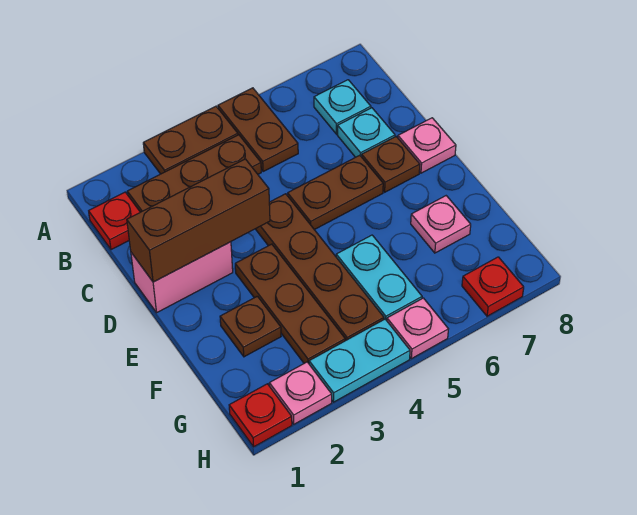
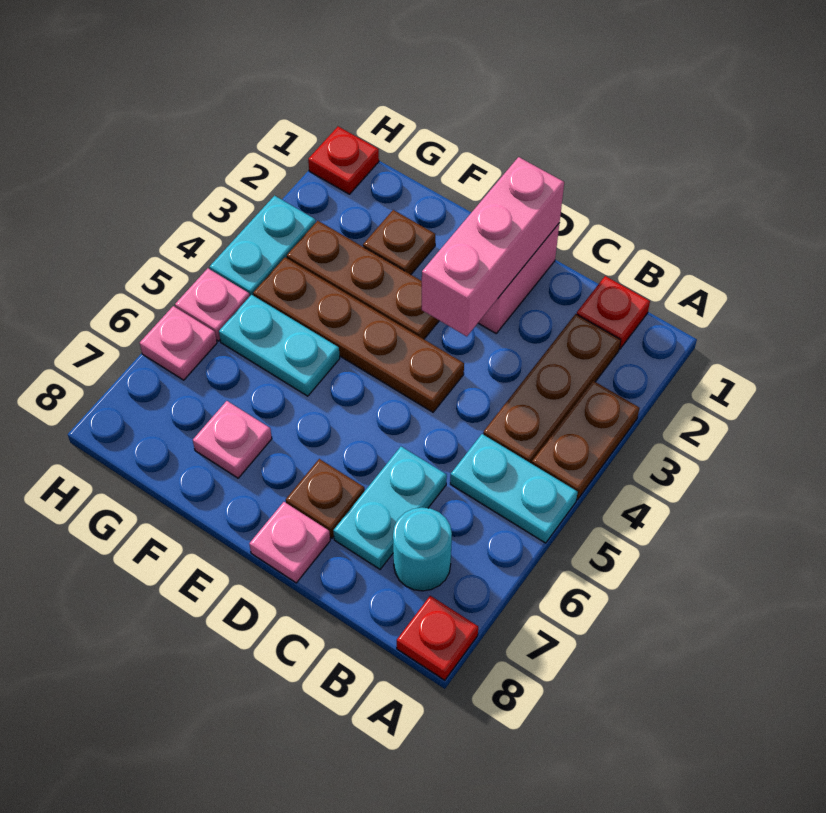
brown plate A5:B5 level 1 -> cyan plate A5:B5 level 1
cyan plate B7 level 1 -> cyan round brick B7 level 1
cyan plate C7 level 1 -> cyan plate C6:C7 level 1
brown brick D1:D3 level 2 -> pink brick D1:D3 level 2
brown plate D5:D6 level 1 -> none
pink plate H2 level 1 -> pink plate H6 level 1
red plate H7 level 1 -> red plate A8 level 1

